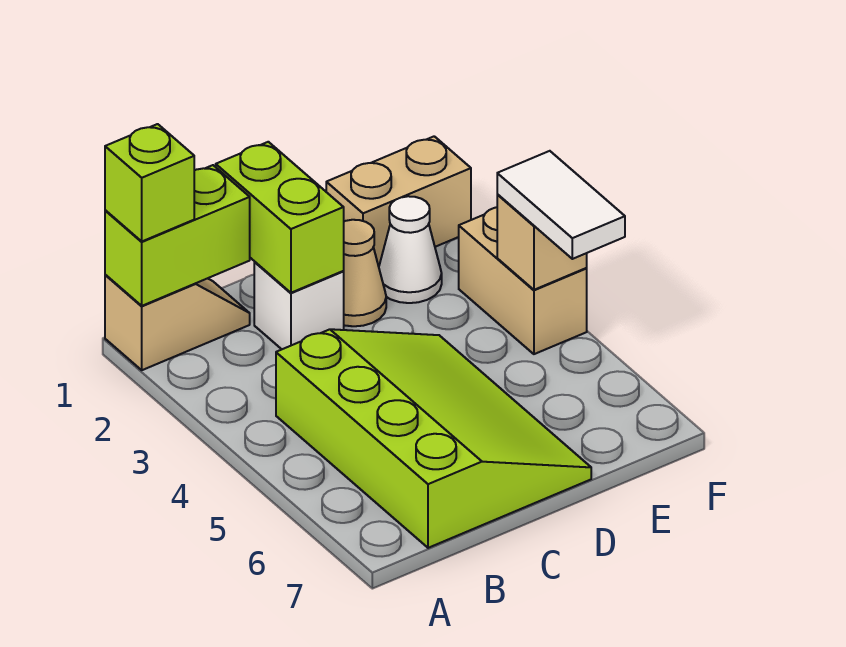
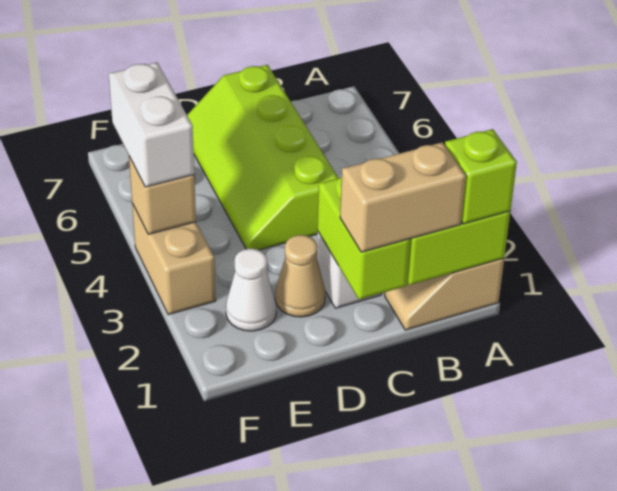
lime slope B4:D7 level 1 top B -> lime slope C4:D7 level 1 top C
tan brick E1:F1 level 1 -> tan brick B1:C1 level 3
white tile F4:F5 level 3 -> white brick F4:F5 level 3

